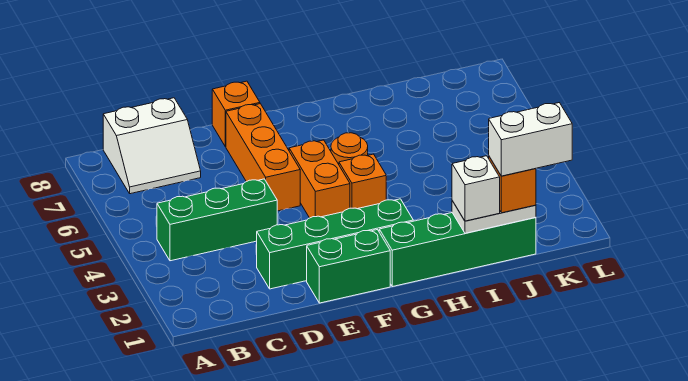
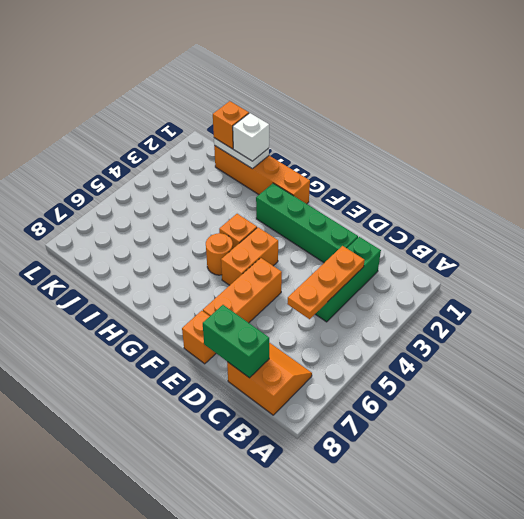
green brick B4:D4 level 1 -> green brick C2:C4 level 1
white slope B7:C8 level 1 top 8 -> orange slope B7:C8 level 1 top 8
none -> orange plate C3:C5 level 2
green brick E1:F1 level 1 -> green brick C8:D8 level 2
green brick G1:J1 level 1 -> orange brick G1:J1 level 1
white brick J1:K1 level 4 -> none

